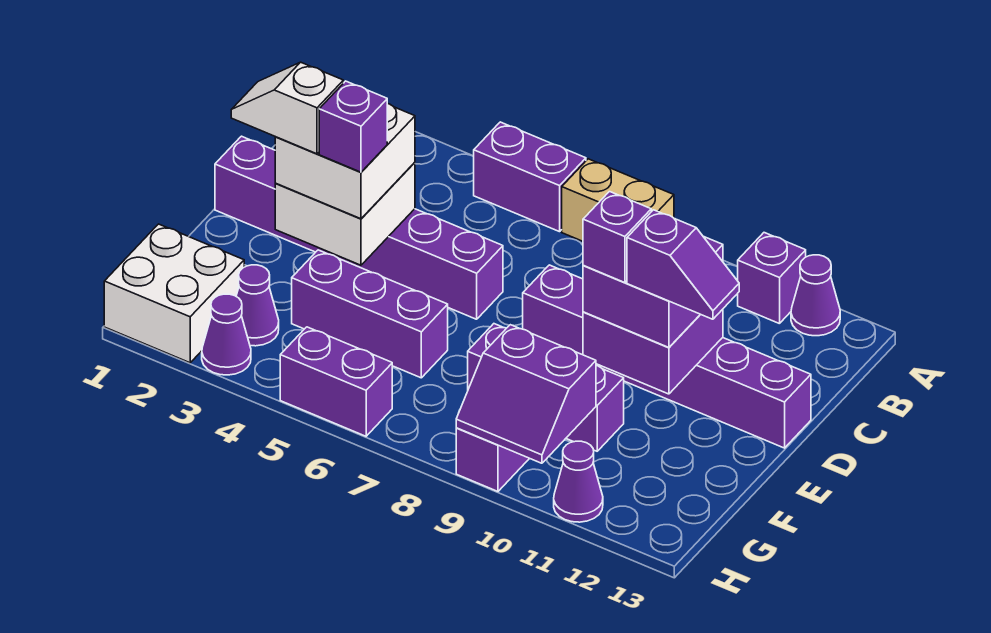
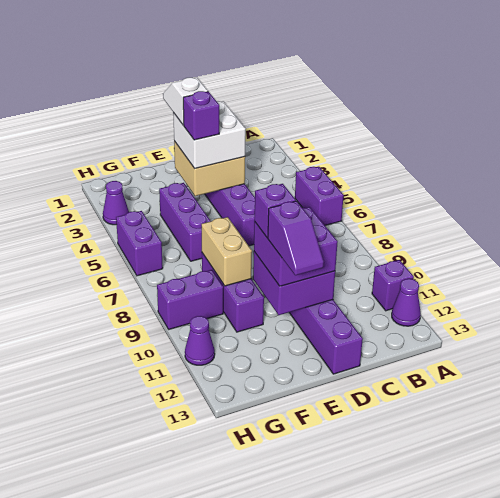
tan brick A7:A8 level 1 -> tan brick F8:F9 level 2
white brick D3:E4 level 2 -> tan brick D3:E4 level 2
white brick G1:H2 level 1 -> none
purple cone G3 level 1 -> none
purple slope G9:H10 level 2 top G -> none

